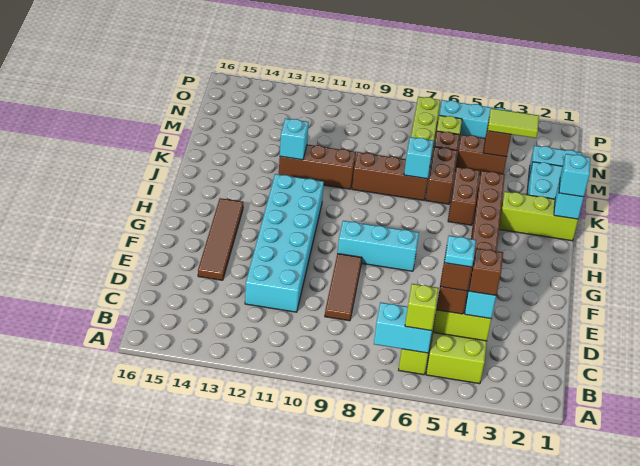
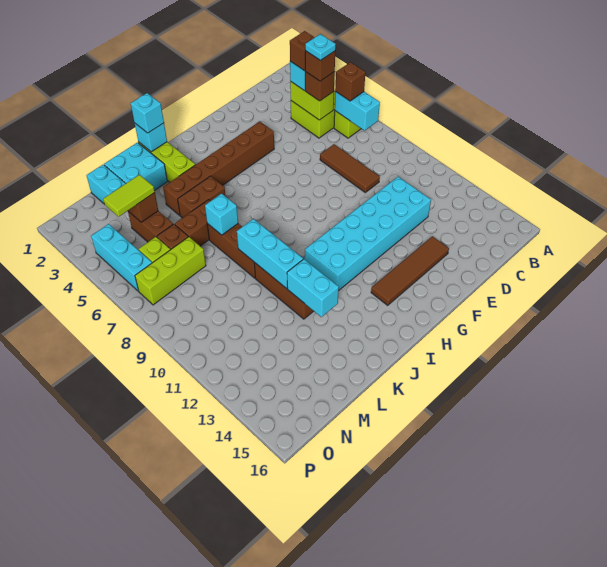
lime brick B6 level 3 -> brown brick B6 level 3
brown tile D9:F9 level 1 -> brown tile D7:D9 level 1
cyan brick G7:G9 level 1 -> cyan brick K9:K11 level 2
cyan brick K12 level 2 -> cyan brick K12:K13 level 2
lime tile M3:M4 level 3 -> lime tile M4:N4 level 3

